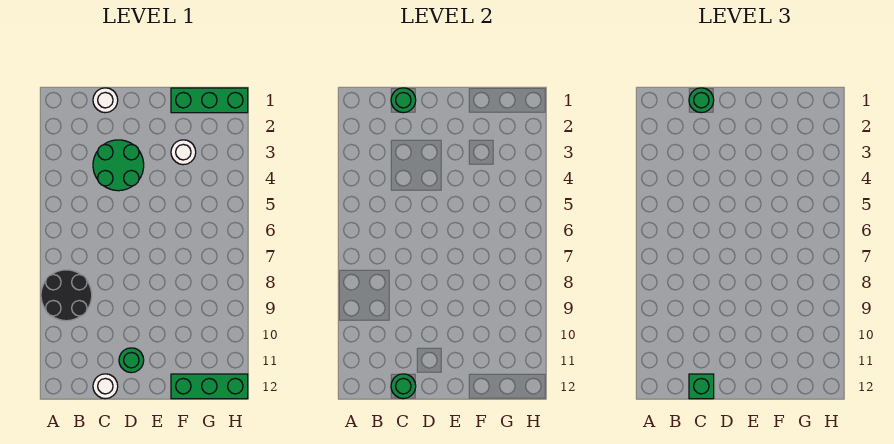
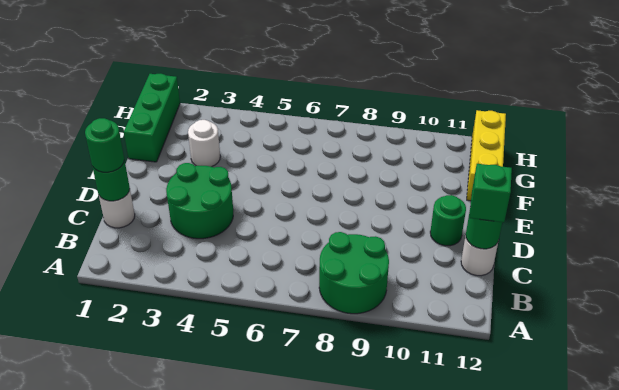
black round brick A8:B9 level 1 -> green round brick A8:B9 level 1
green brick F12:H12 level 1 -> yellow brick F12:H12 level 1

